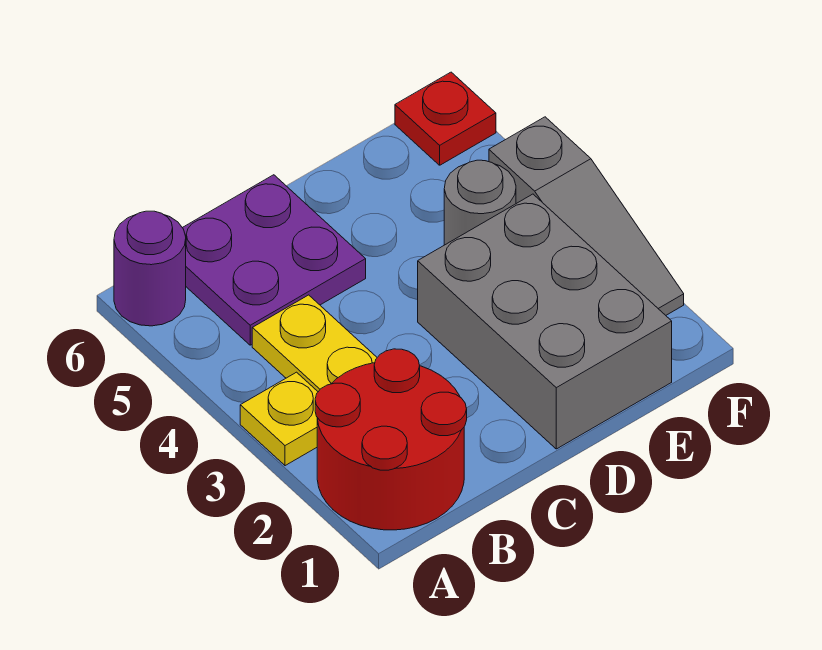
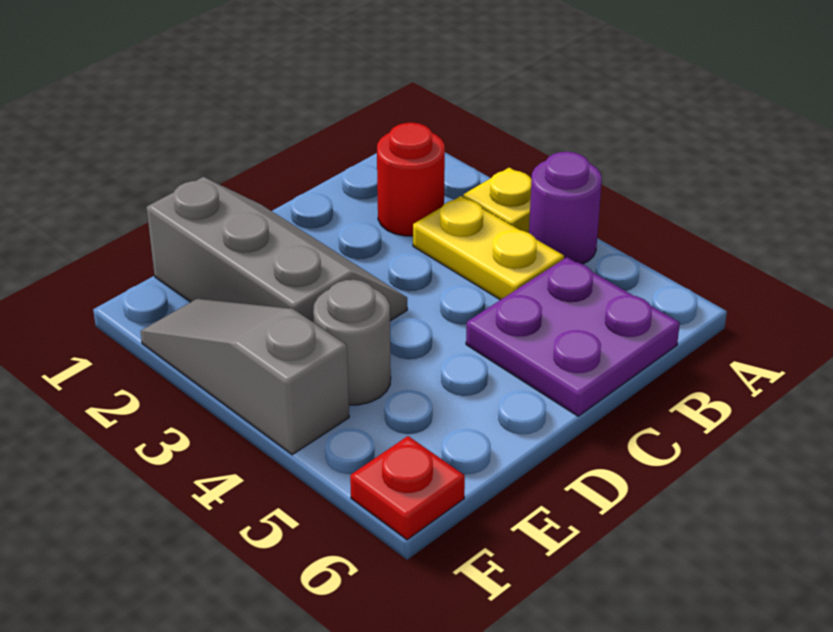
red round brick A1:B2 level 1 -> red round brick B2 level 1
purple round brick A6 level 1 -> purple round brick A4 level 1
grey brick D1:E3 level 1 -> grey slope D1:E3 level 1 top E

